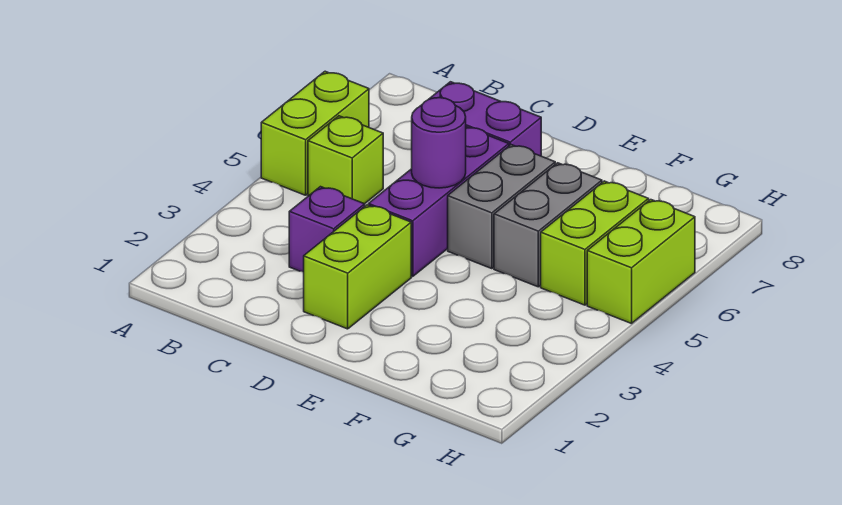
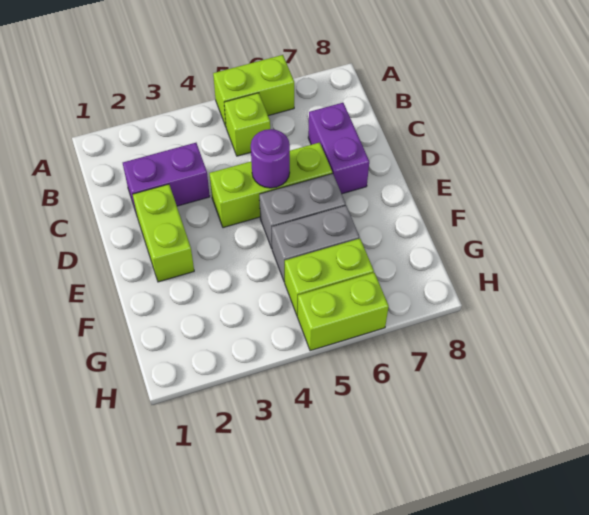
purple brick C3 level 1 -> purple brick C2:C3 level 1
lime brick D2:D3 level 1 -> lime brick D2:E2 level 1
purple brick D4:D6 level 1 -> lime brick D4:D6 level 1

